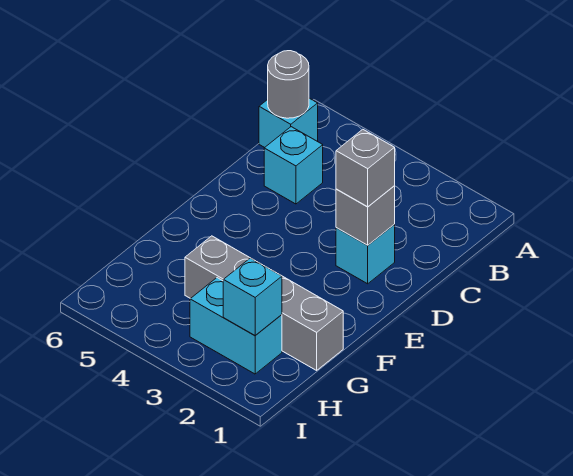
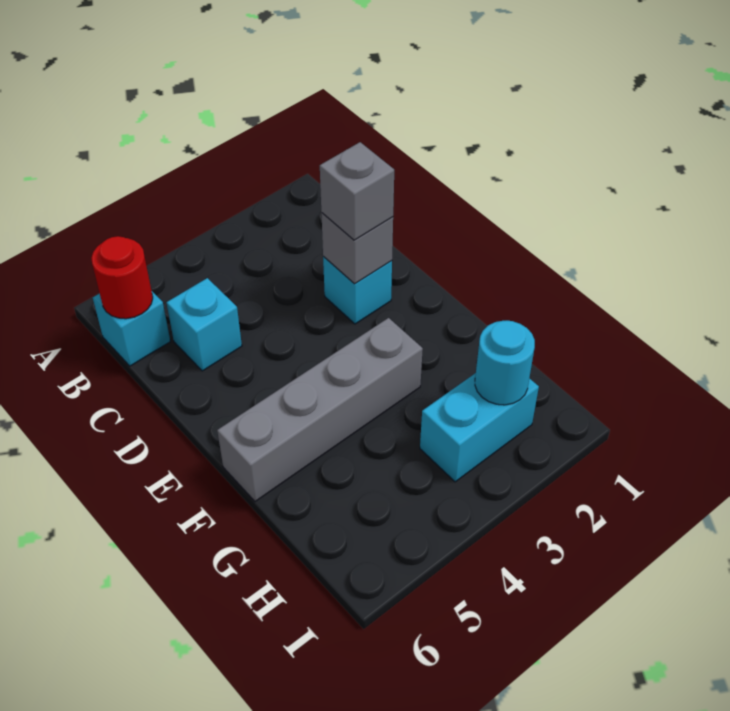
grey round brick B6 level 2 -> red round brick B6 level 2
grey brick G1:G4 level 1 -> grey brick F3:F6 level 1
cyan brick H2 level 2 -> cyan round brick H2 level 2

